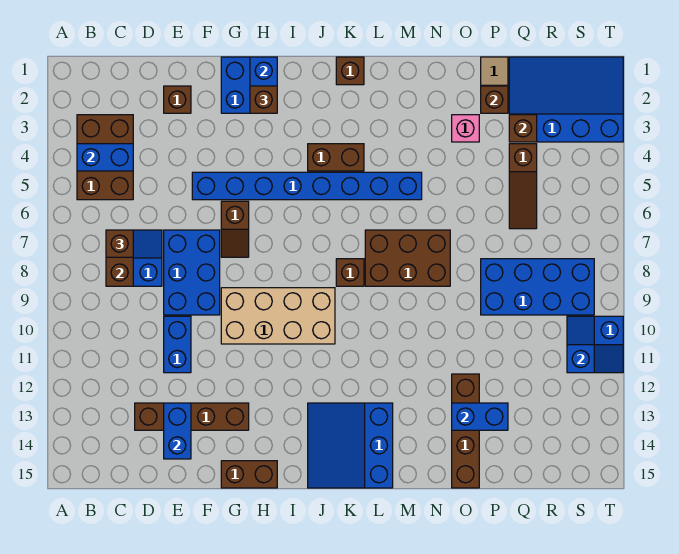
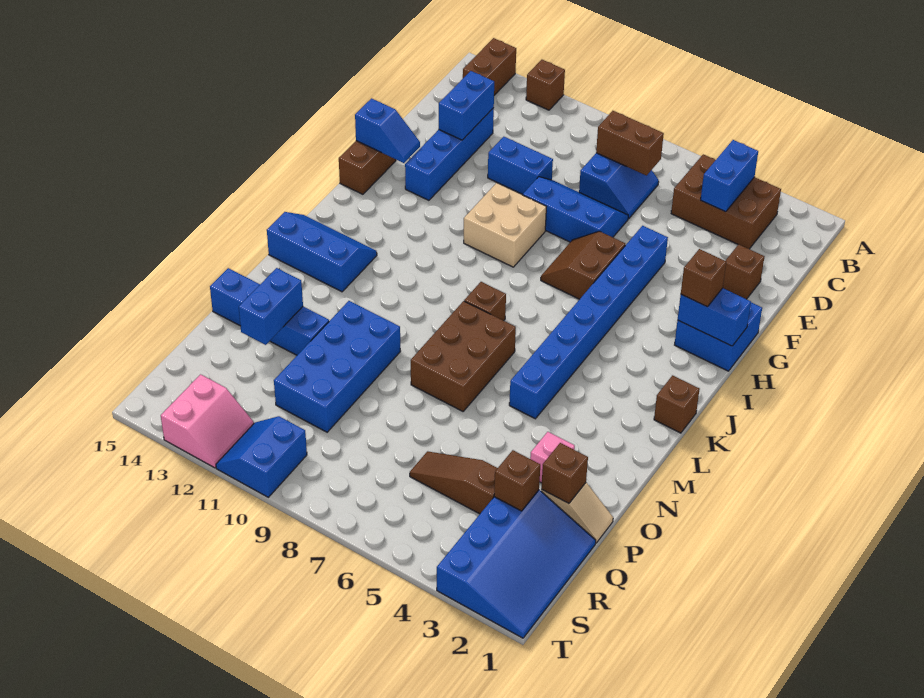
brown brick C7 level 3 -> brown brick A12 level 1
brown brick D13:G13 level 1 -> blue brick D13:G13 level 1
blue brick E7:F9 level 1 -> blue slope E7:F9 level 1 top F
blue brick E13:E14 level 2 -> blue brick D13:E13 level 2
brown slope G6:G7 level 1 top 6 -> brown slope G6:H7 level 1 top 6
tan brick G9:J10 level 1 -> tan brick G9:H10 level 1
brown brick J4:K4 level 1 -> brown brick A14:B14 level 1
blue slope J13:L15 level 1 top L -> blue slope K13:L15 level 1 top L
brown brick O12:O15 level 1 -> blue brick O12:O15 level 1
blue brick P8:S9 level 1 -> blue brick N10:Q11 level 1
blue slope S10:S11 level 2 top 11 -> blue slope G14:G15 level 2 top 15
none -> pink slope S12:T13 level 1 top 13

